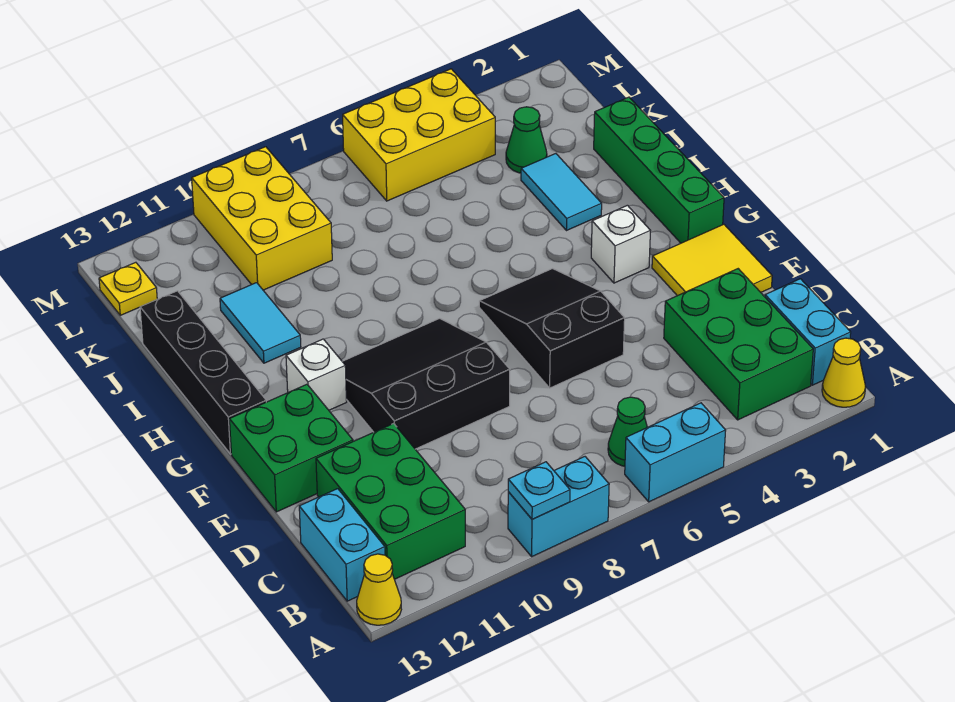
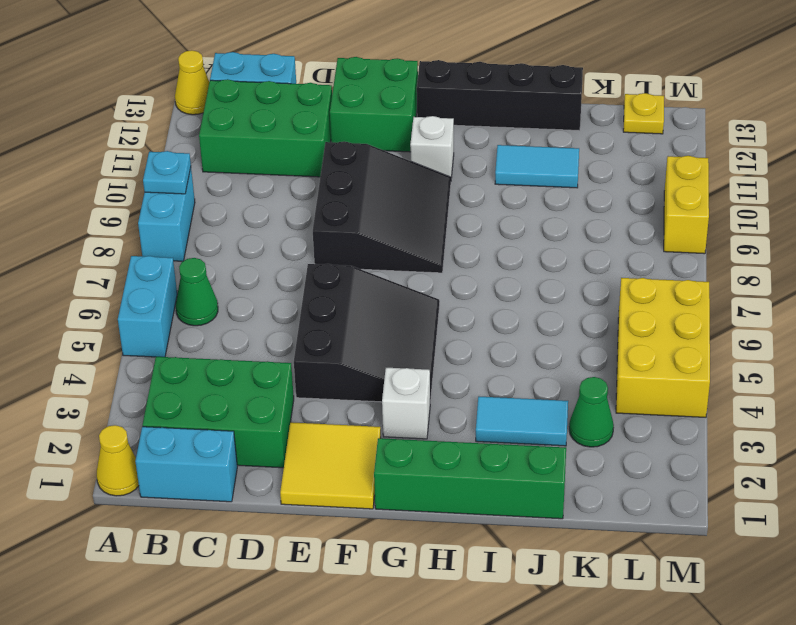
black slope E5:G6 level 1 top E -> black slope E4:G6 level 1 top E
yellow brick K9:M10 level 1 -> yellow brick M9:M10 level 1

